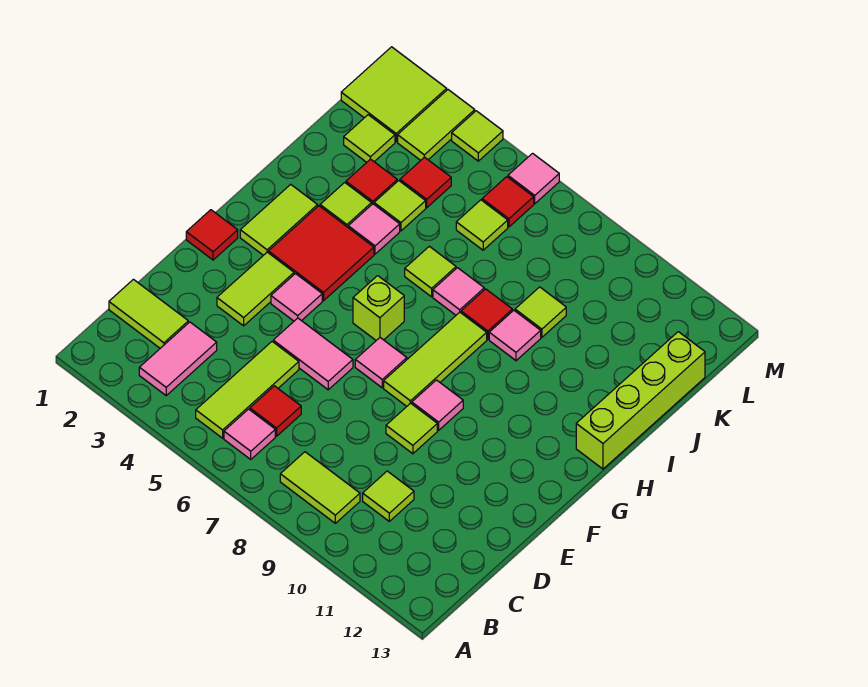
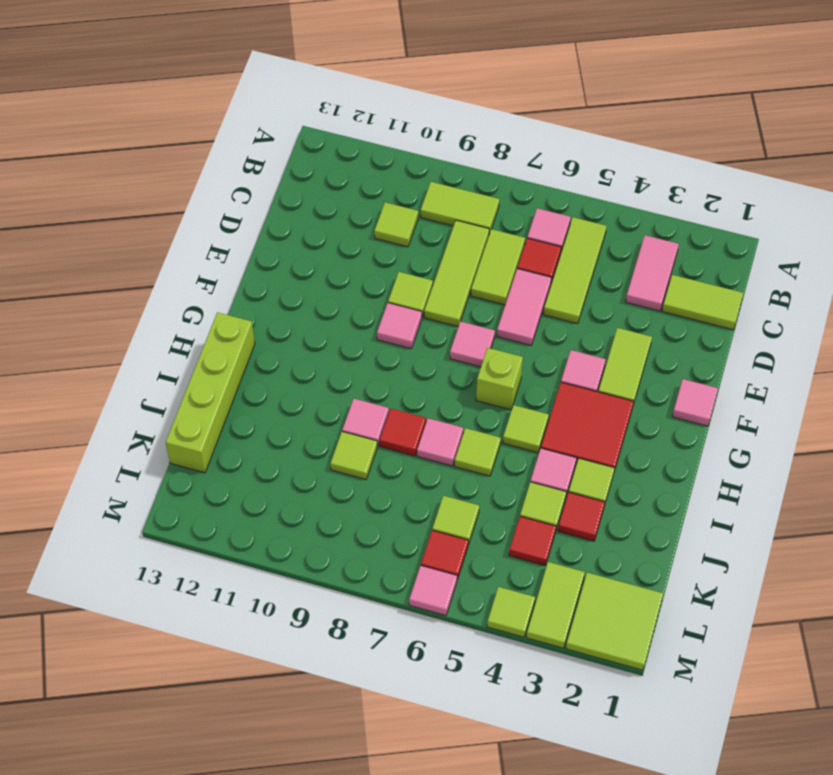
pink tile E5:E6 level 1 -> pink tile D6:E6 level 1
red tile F1 level 1 -> pink tile F1 level 1
lime tile F8:H8 level 1 -> lime tile C8:E8 level 1
lime tile G2:H2 level 1 -> lime tile C7:D7 level 1
lime tile K2 level 1 -> lime tile H5 level 1

